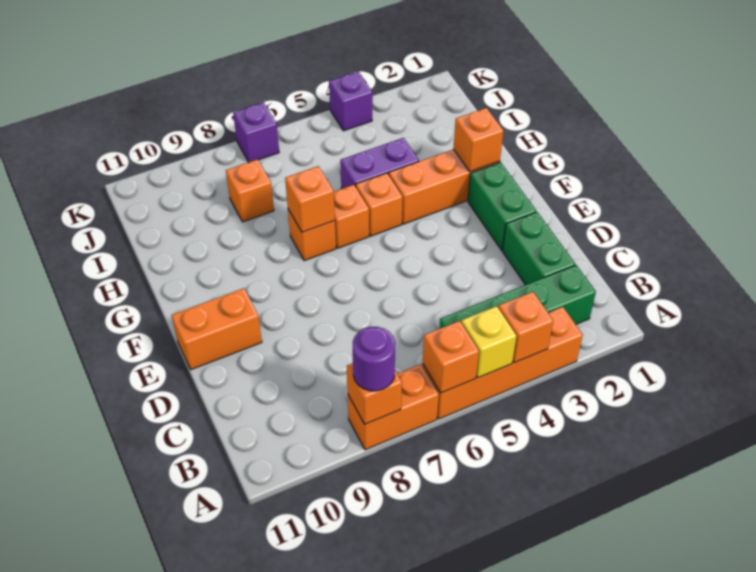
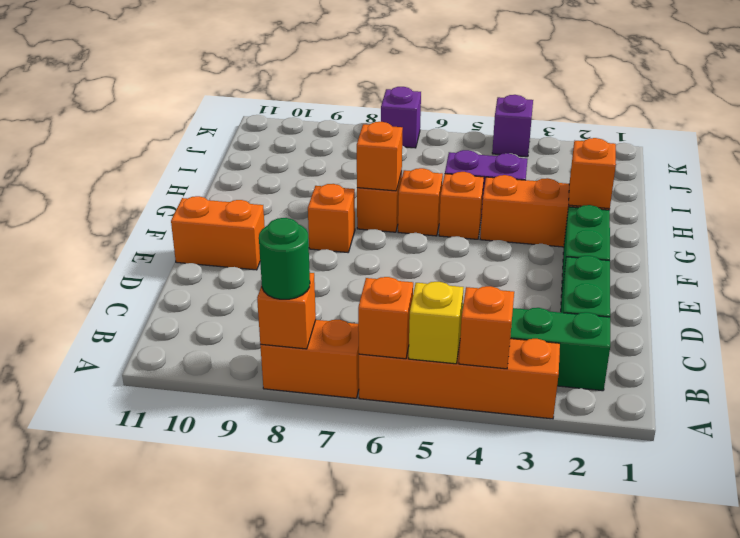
purple round brick A8 level 3 -> green round brick A8 level 3
orange brick I8 level 1 -> orange brick F8 level 1

